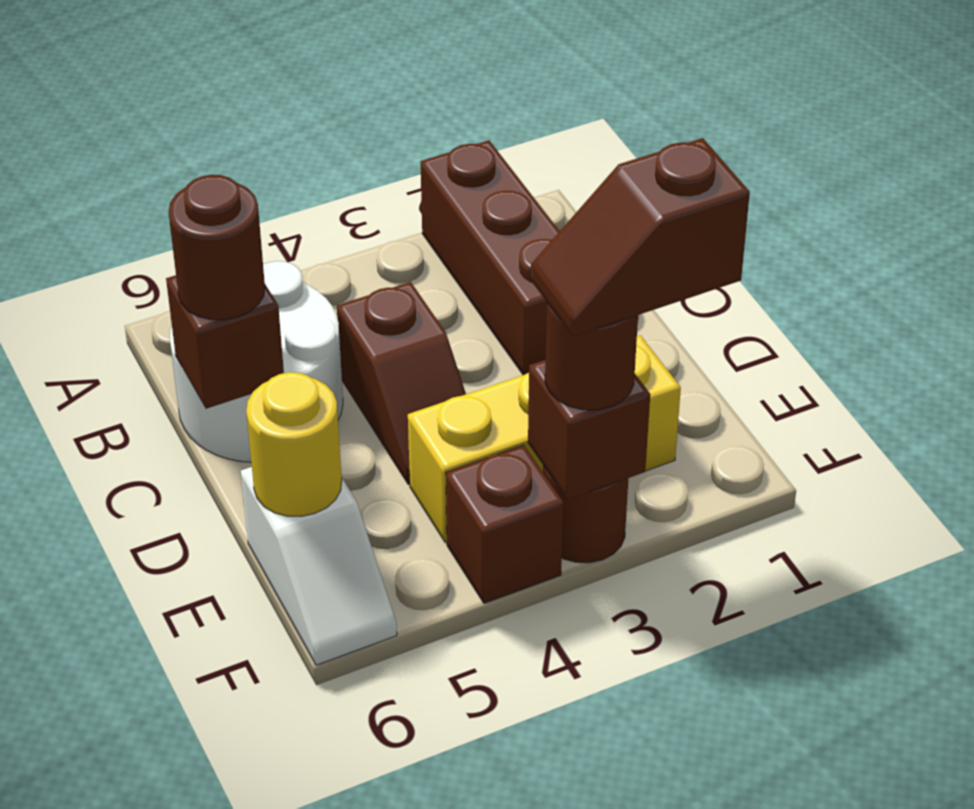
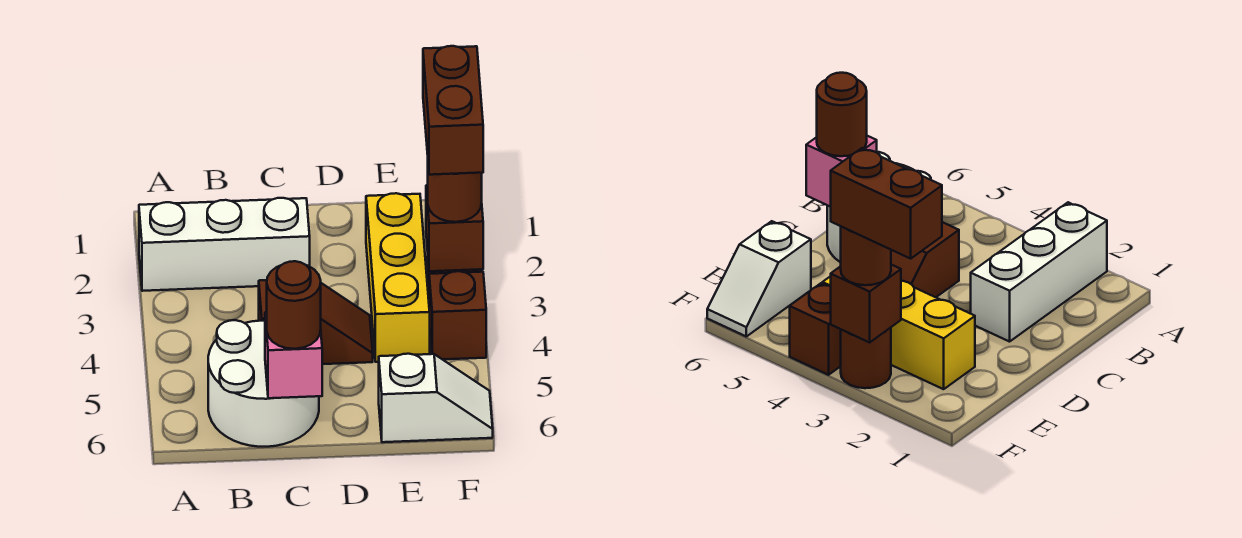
brown brick A2:C2 level 1 -> white brick A2:C2 level 1
brown brick C6 level 2 -> pink brick C6 level 2
yellow round brick E6 level 2 -> none
brown slope F2:F3 level 4 top 2 -> brown brick F2:F3 level 4

